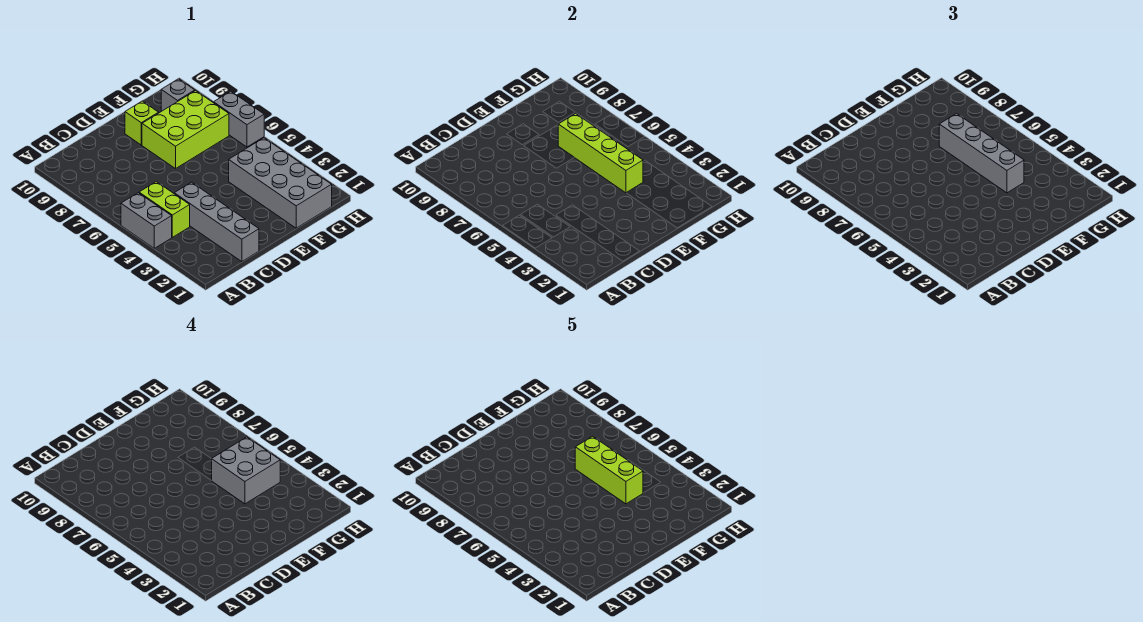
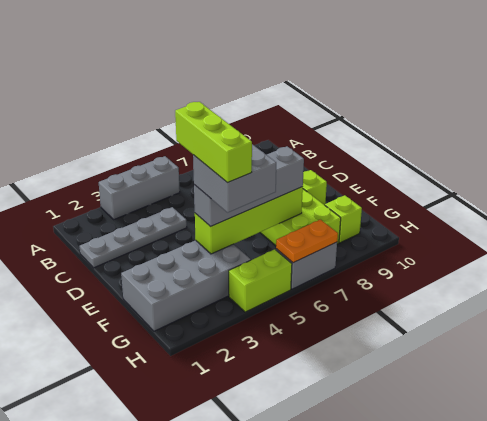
grey brick A4:A5 level 1 -> grey brick A3:A5 level 1
lime brick B4:B5 level 1 -> lime brick H4:H5 level 1
grey brick C1:C4 level 1 -> grey plate C1:C4 level 1
lime brick F4:F6 level 5 -> lime brick E4:G4 level 5
grey brick G9 level 1 -> lime brick G9 level 1
none -> orange plate H6:H7 level 2

